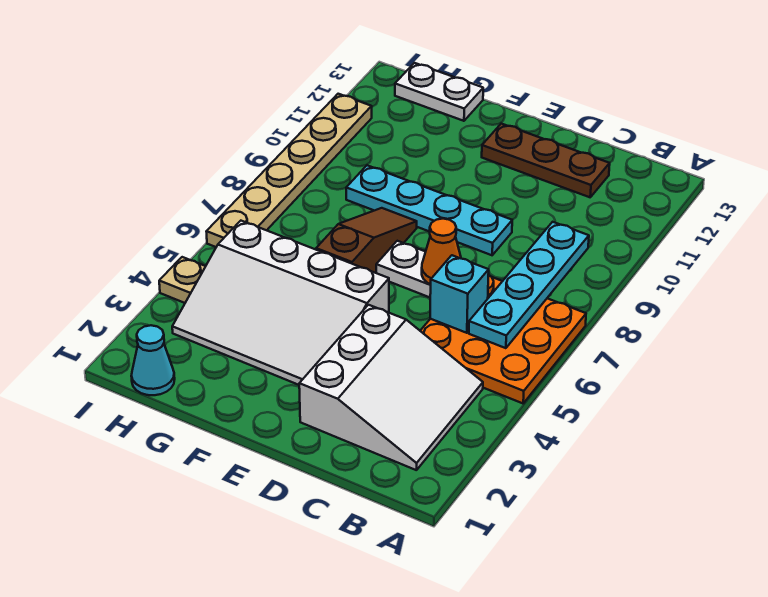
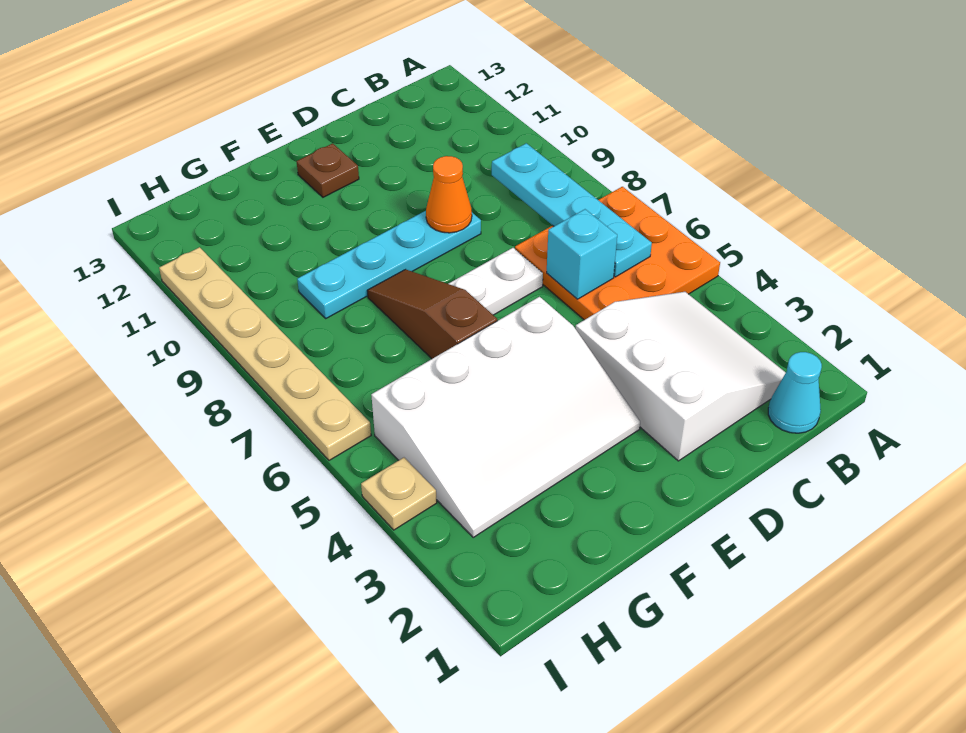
brown plate C12:E12 level 1 -> brown plate E12 level 1
orange cone D7 level 2 -> orange cone D9 level 2
white plate G13:H13 level 1 -> none
cyan cone H1 level 1 -> cyan cone B1 level 1

